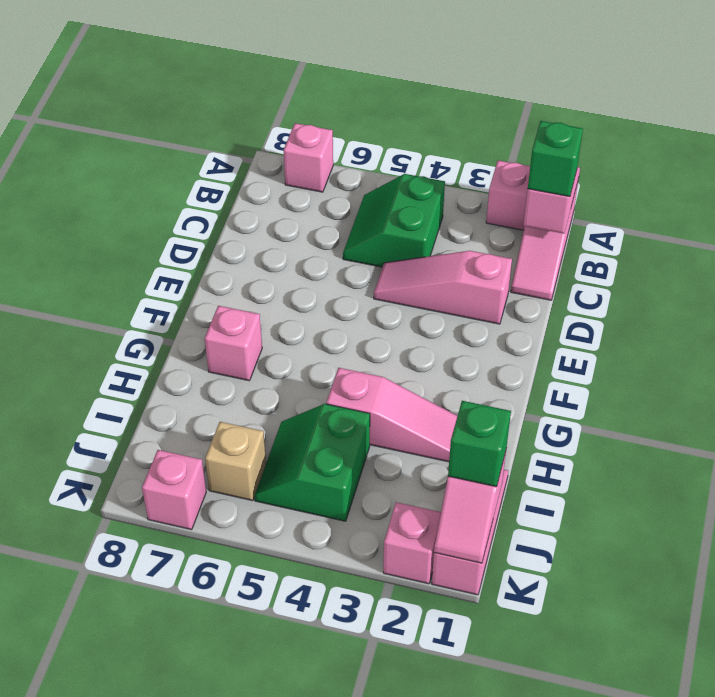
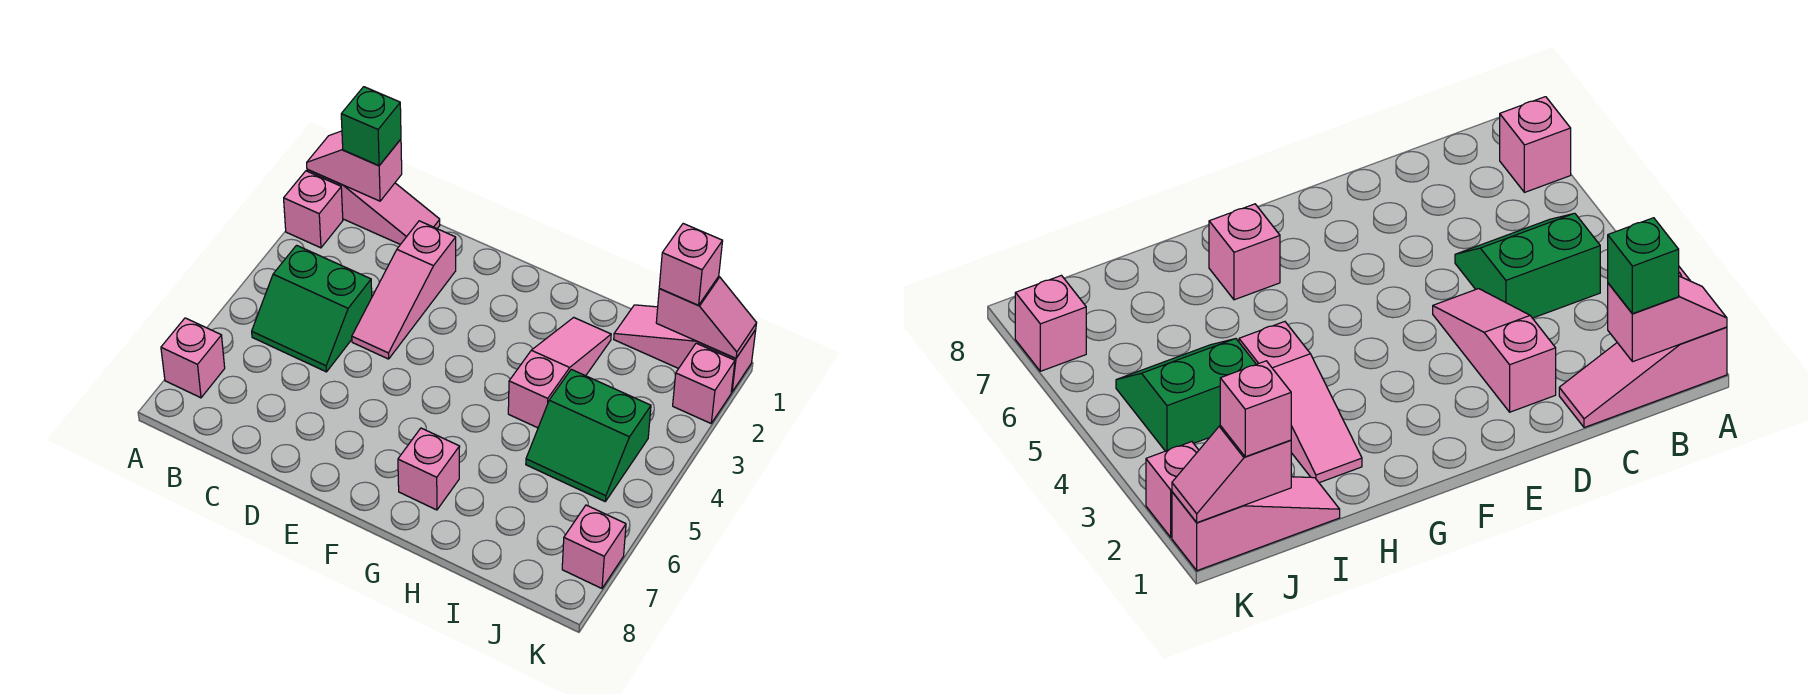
green brick J1 level 3 -> pink brick J1 level 3
tan brick J6 level 1 -> none

